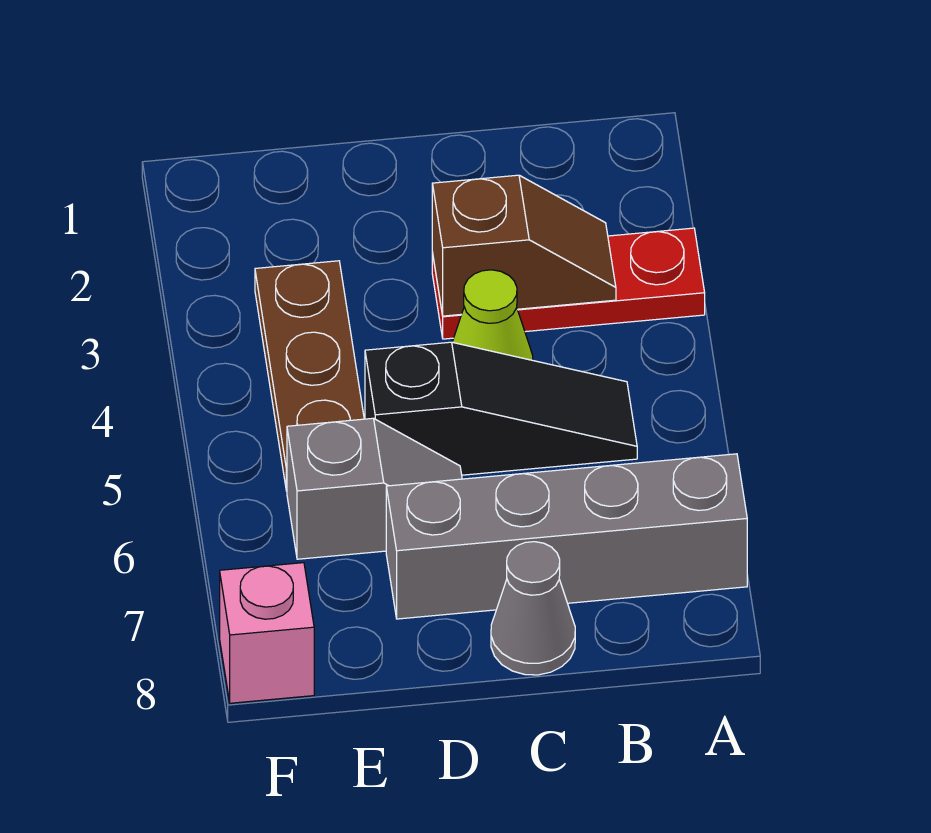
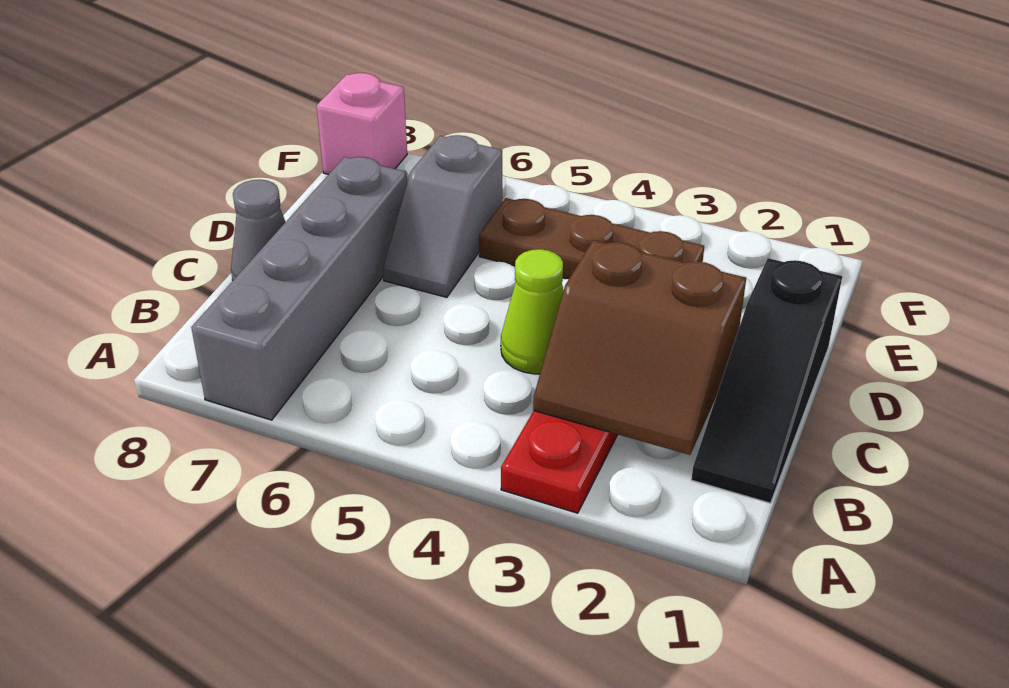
brown slope B3:C3 level 2 top C -> brown slope B2:C3 level 2 top C
black slope B5:D5 level 1 top D -> black slope B1:D1 level 1 top D

